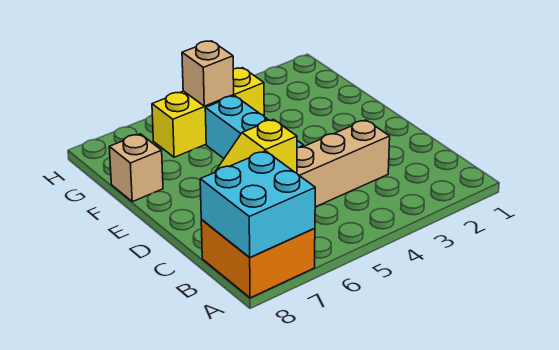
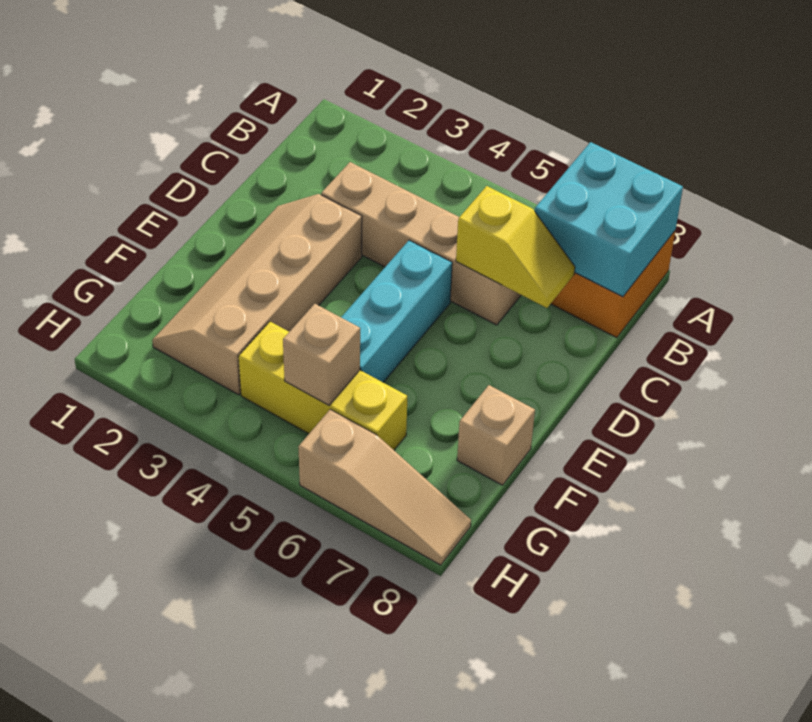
none -> tan slope D2:G3 level 1 top 3
none -> tan slope H6:H8 level 1 top 6

